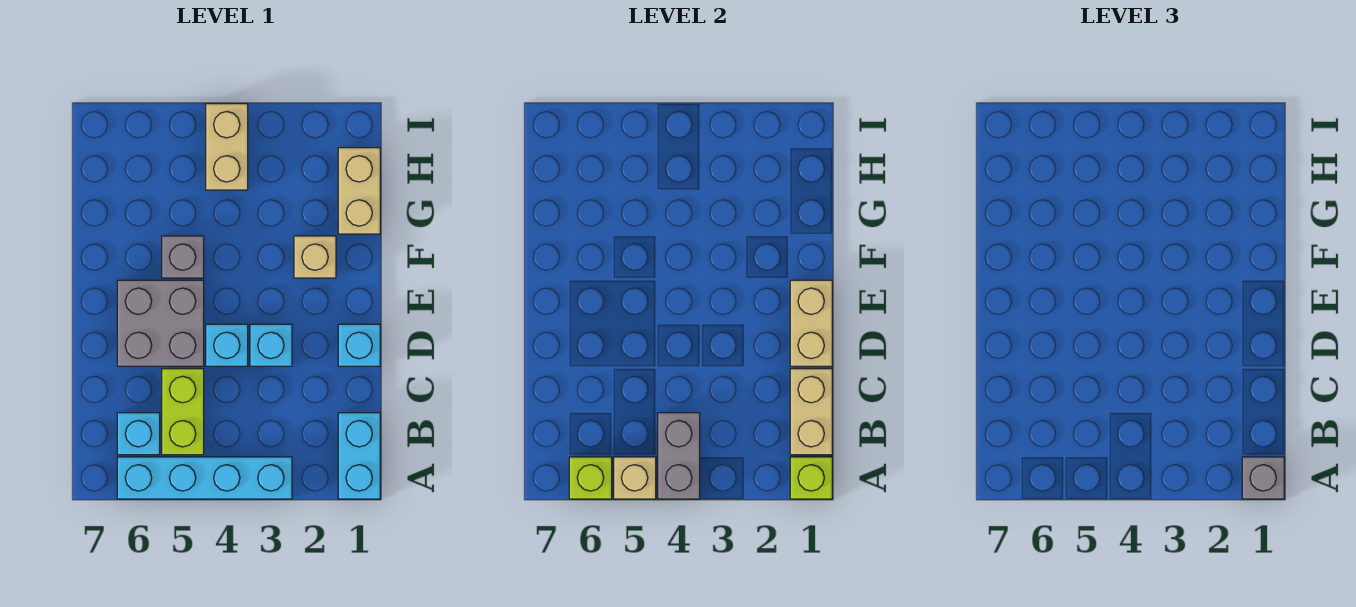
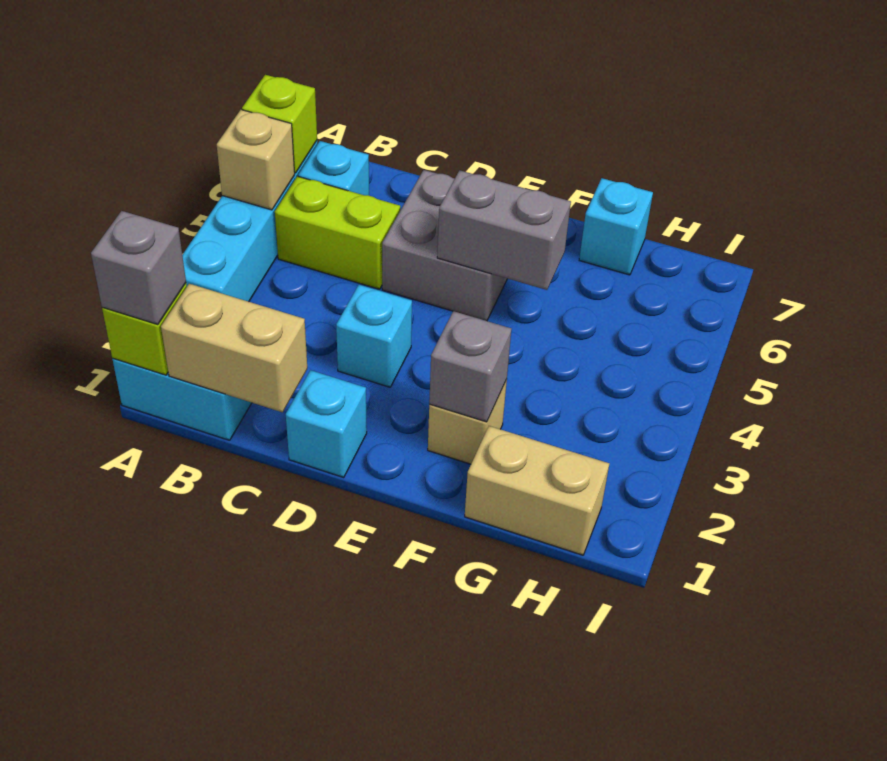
grey brick A4:B4 level 2 -> grey brick E5:F5 level 2
tan brick D1:E1 level 2 -> none
cyan brick D4 level 1 -> cyan brick G7 level 1
grey brick F5 level 1 -> grey brick F2 level 2
tan brick H4:I4 level 1 -> none

